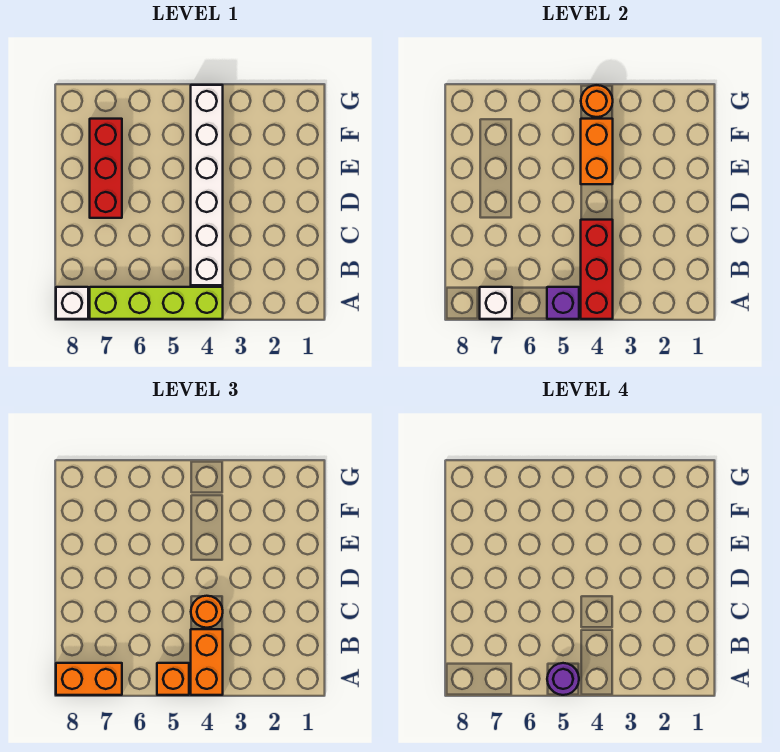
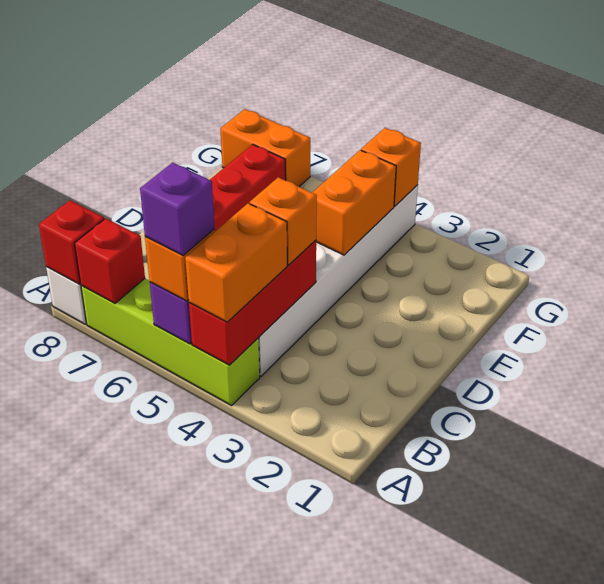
purple round brick A5 level 4 -> purple brick A5 level 4
white brick A7 level 2 -> red brick A7 level 2
orange brick A7:A8 level 3 -> orange brick G7:G8 level 1
none -> red brick A8 level 2
orange round brick C4 level 3 -> orange brick C4 level 3
orange round brick G4 level 2 -> orange brick G4 level 2

